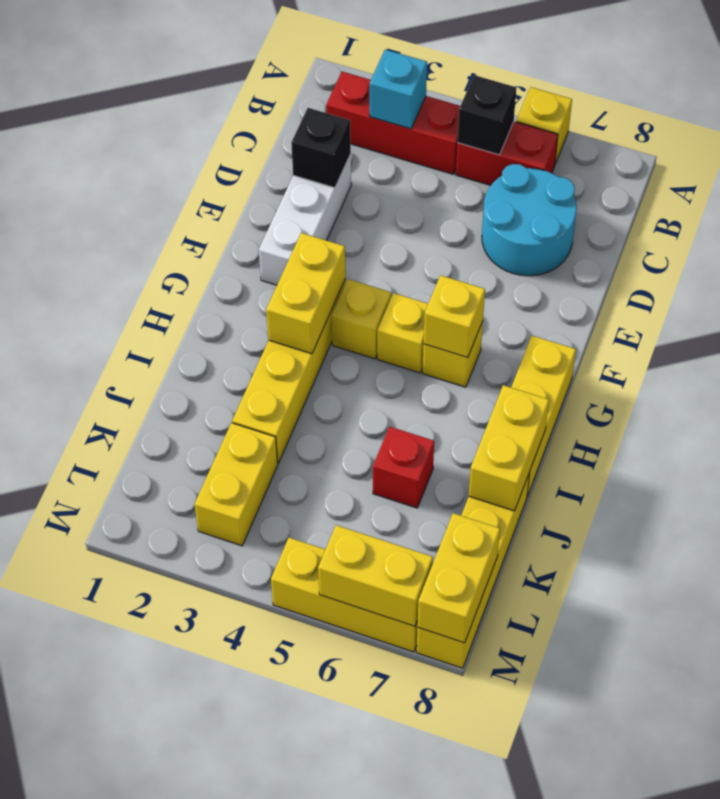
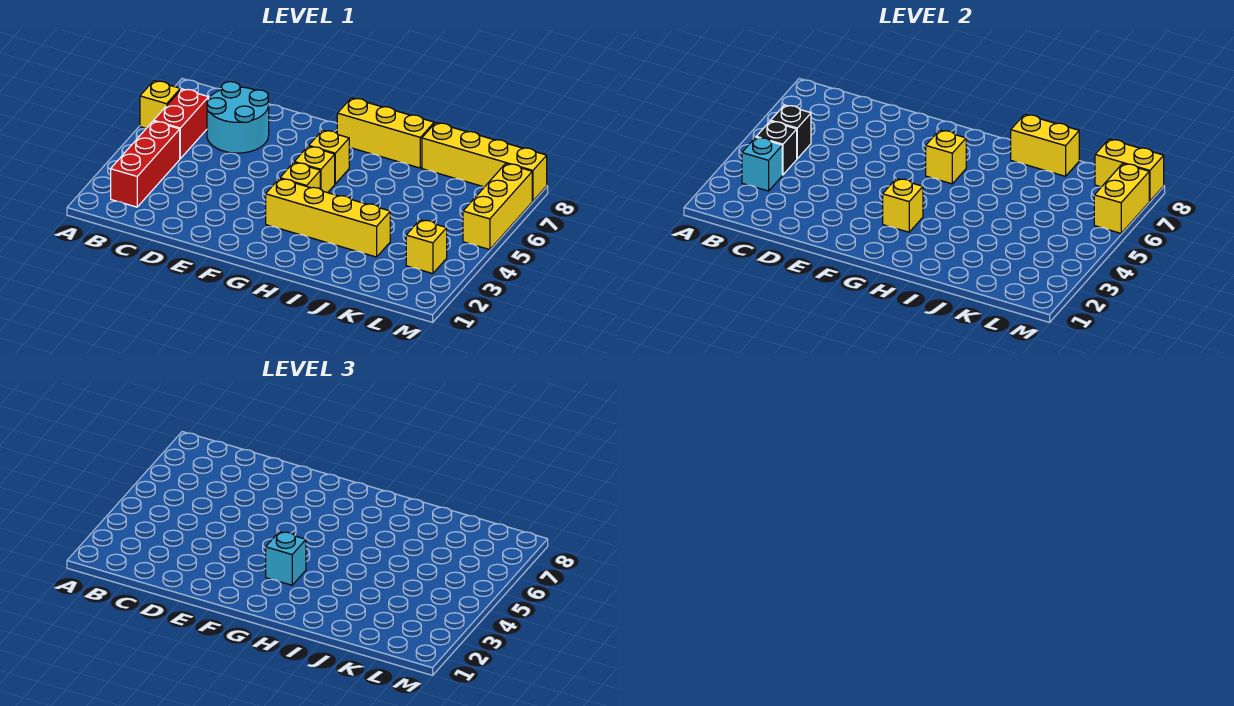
white brick D2:F2 level 1 -> none
black brick D2 level 2 -> black brick B4 level 2
yellow brick G3:H3 level 2 -> yellow brick G3 level 2
none -> cyan brick G3 level 3
red brick J6 level 1 -> none
yellow brick K3:L3 level 1 -> yellow brick L3 level 1

